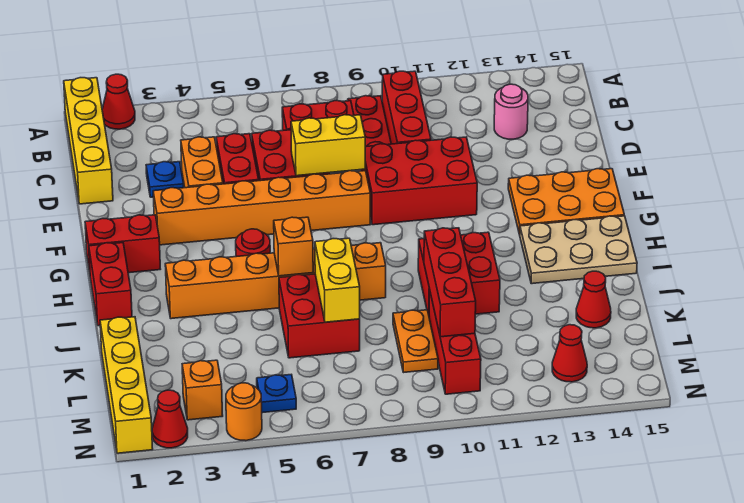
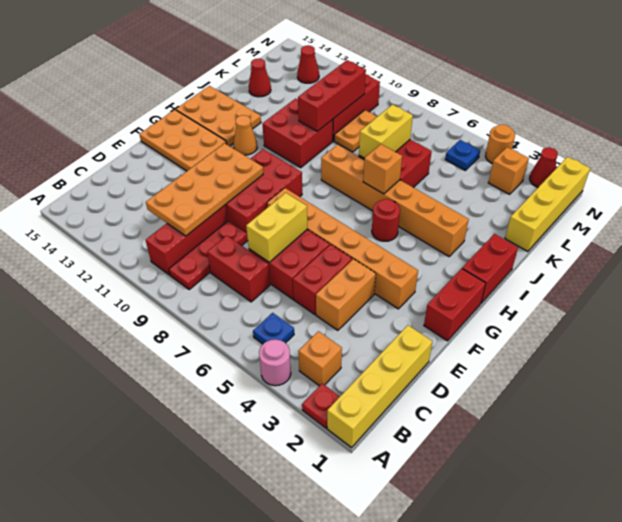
red cone A2 level 1 -> red plate A2 level 1
none -> orange brick B3 level 1
none -> orange plate C10:F11 level 2
pink round brick C13 level 1 -> pink round brick A4 level 1
blue plate D3 level 1 -> blue plate B5 level 1
yellow brick E7:E8 level 2 -> yellow brick D7:E7 level 2
red brick E9:F11 level 1 -> red brick E9:G10 level 1
red brick G1:G2 level 1 -> red brick F1:G1 level 1
none -> orange cone H12 level 1
tan plate H13:I15 level 1 -> orange plate H13:I15 level 1

